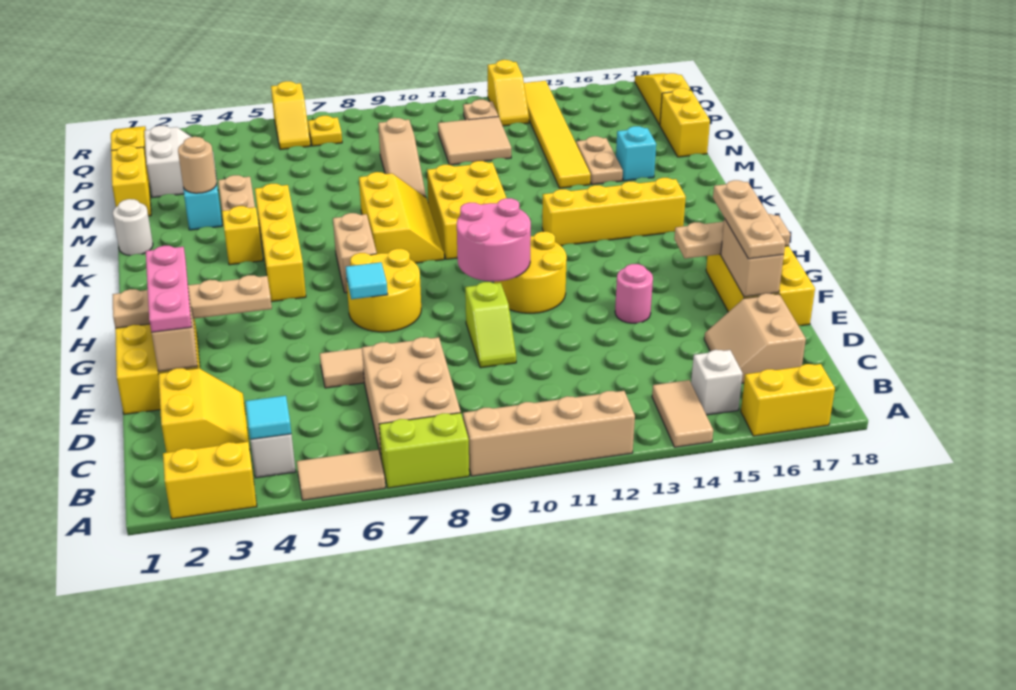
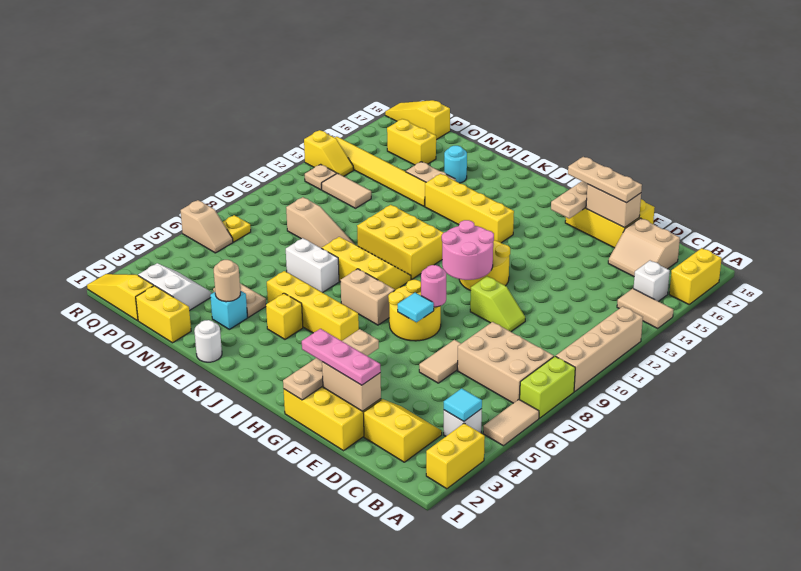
pink round brick F14 level 1 -> pink round brick G8 level 2
yellow brick J13:J16 level 1 -> yellow brick I14:L14 level 1
none -> white brick L7:M7 level 1
cyan brick M16 level 1 -> cyan round brick M16 level 1
yellow brick N18:O18 level 1 -> yellow brick O16:P16 level 1
tan tile O11:P12 level 1 -> tan tile O12:P12 level 1
yellow slope Q6:R6 level 1 top R -> tan slope Q6:R6 level 1 top R

